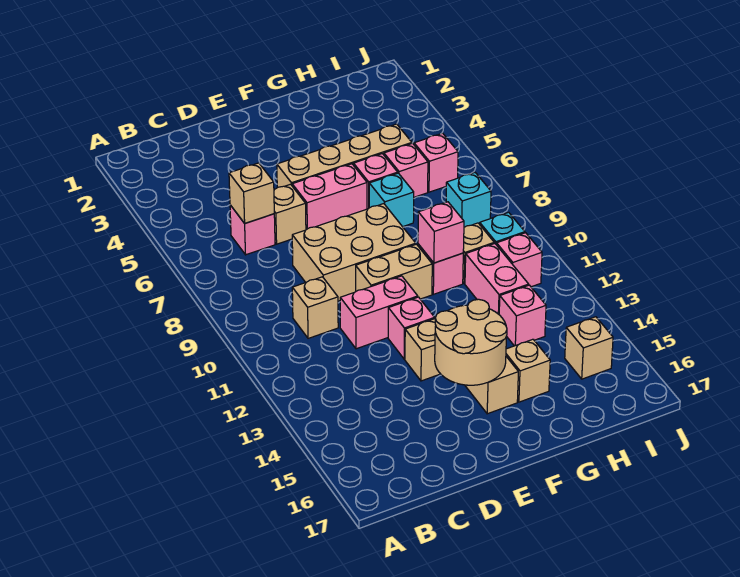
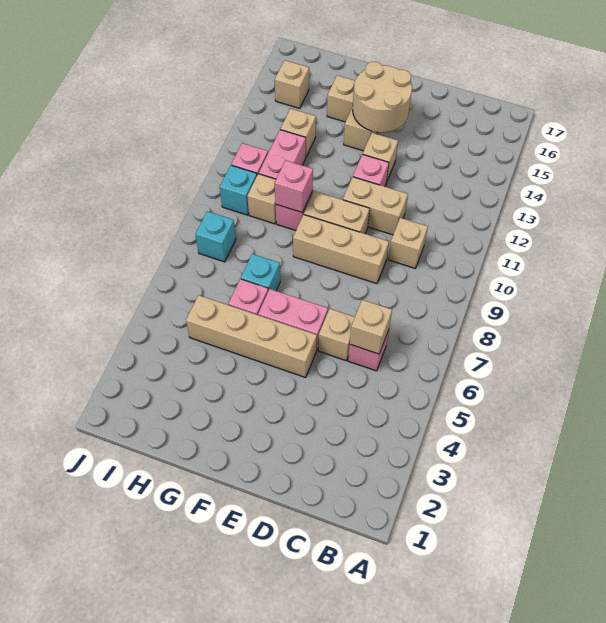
tan brick D8:F9 level 1 -> tan brick D9:F9 level 1
pink brick D11:E11 level 1 -> tan brick D11:E11 level 1
pink brick H6 level 1 -> none
pink brick H13 level 1 -> tan brick H13 level 1
pink brick I6 level 1 -> none

